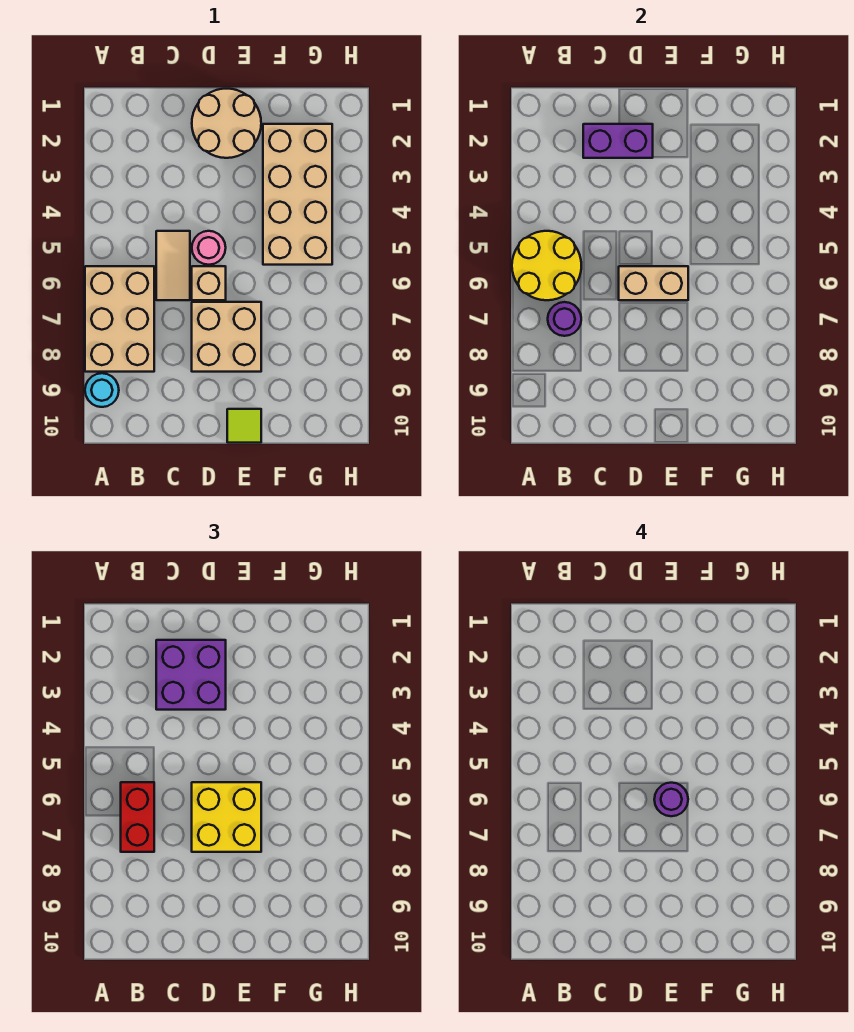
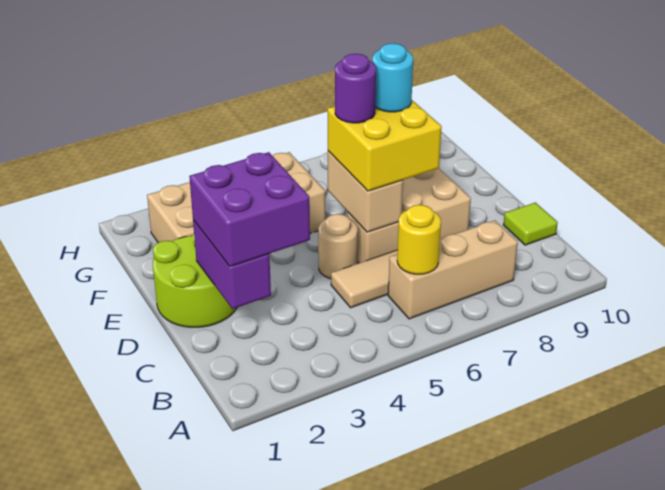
yellow round brick A5:B6 level 2 -> yellow round brick B6 level 2
tan brick A6:B8 level 1 -> tan brick B6:B8 level 1
cyan round brick A9 level 1 -> cyan round brick E7 level 4
red brick B6:B7 level 3 -> none
purple round brick B7 level 2 -> none
tan round brick D1:E2 level 1 -> lime round brick D1:E2 level 1
pink round brick D5 level 1 -> tan round brick D5 level 1
lime tile E10 level 1 -> lime tile C10 level 1

